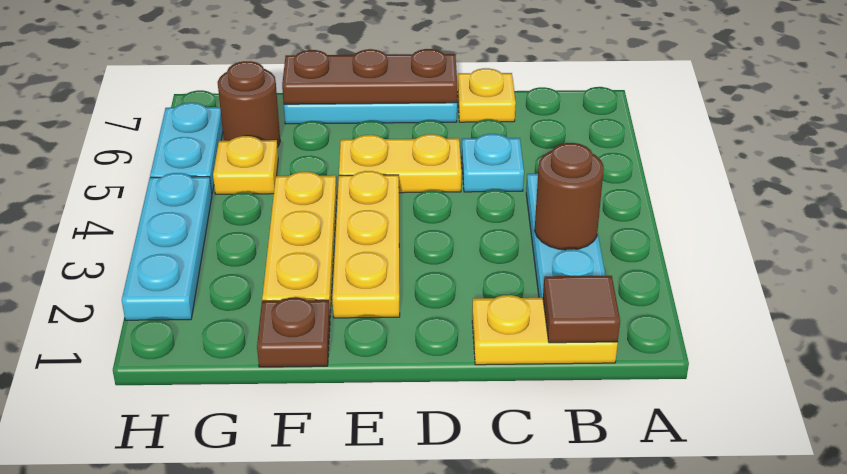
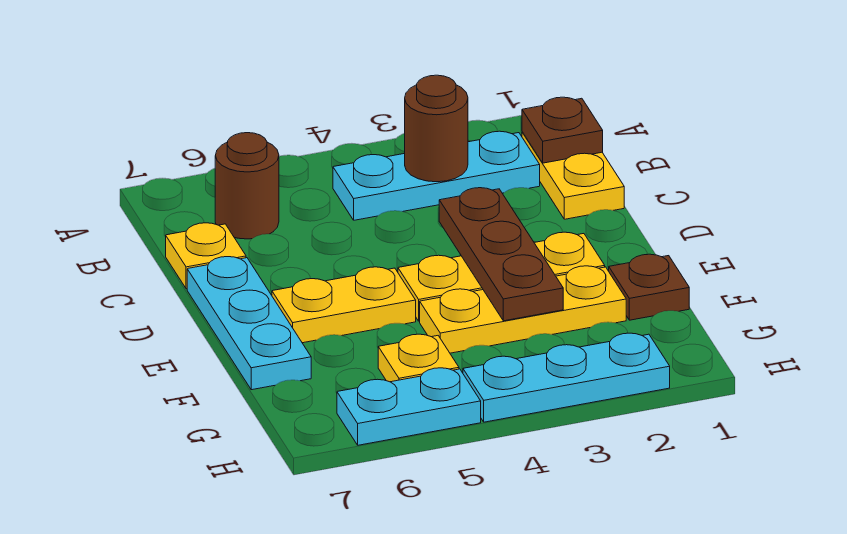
brown tile B1 level 2 -> brown plate B1 level 2
cyan plate C5 level 1 -> none
yellow plate D5:E5 level 1 -> yellow plate E5:E6 level 1
brown plate D7:F7 level 2 -> brown plate D3:F3 level 2
brown round brick G6 level 1 -> brown round brick B6 level 1

